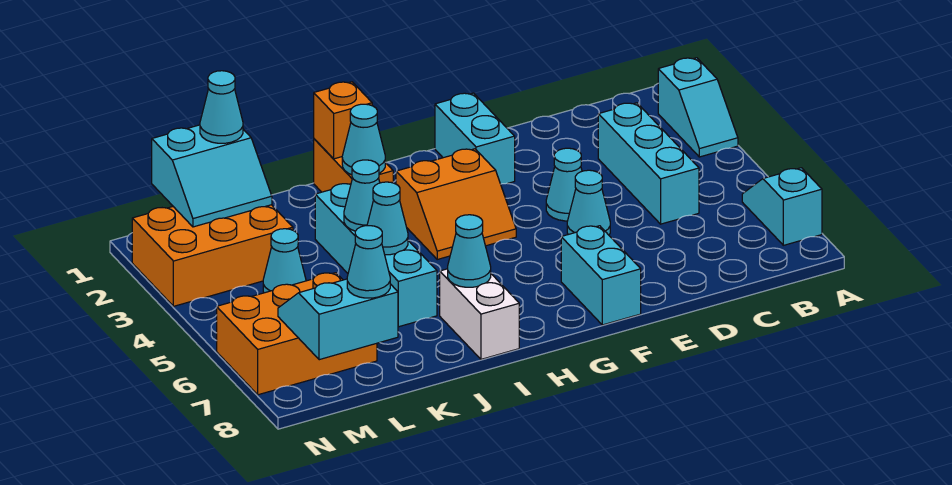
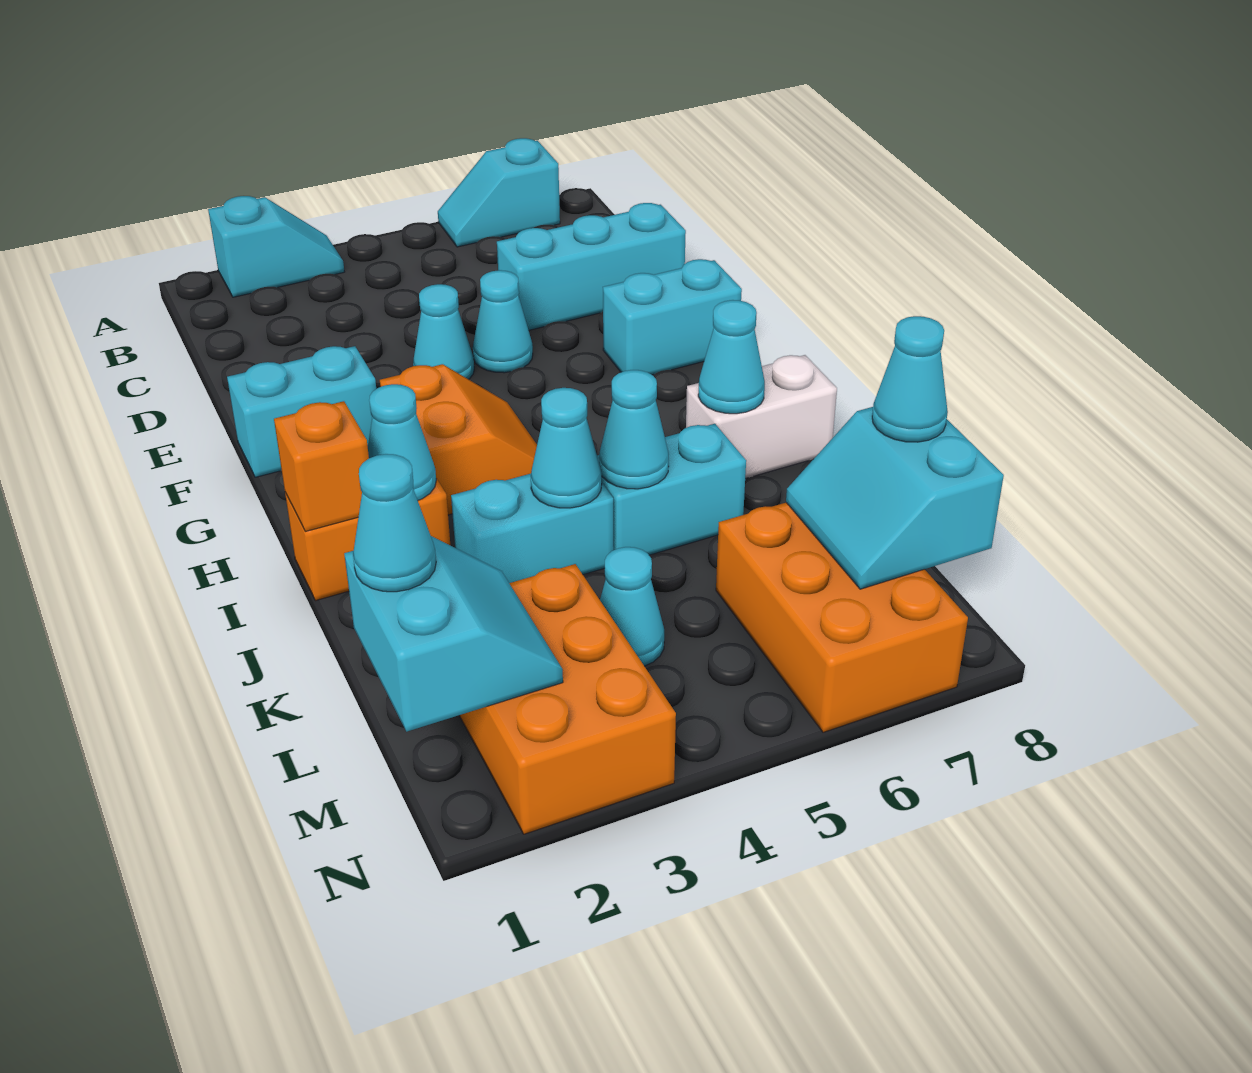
cyan brick C3:C5 level 1 -> cyan brick D6:D8 level 1

